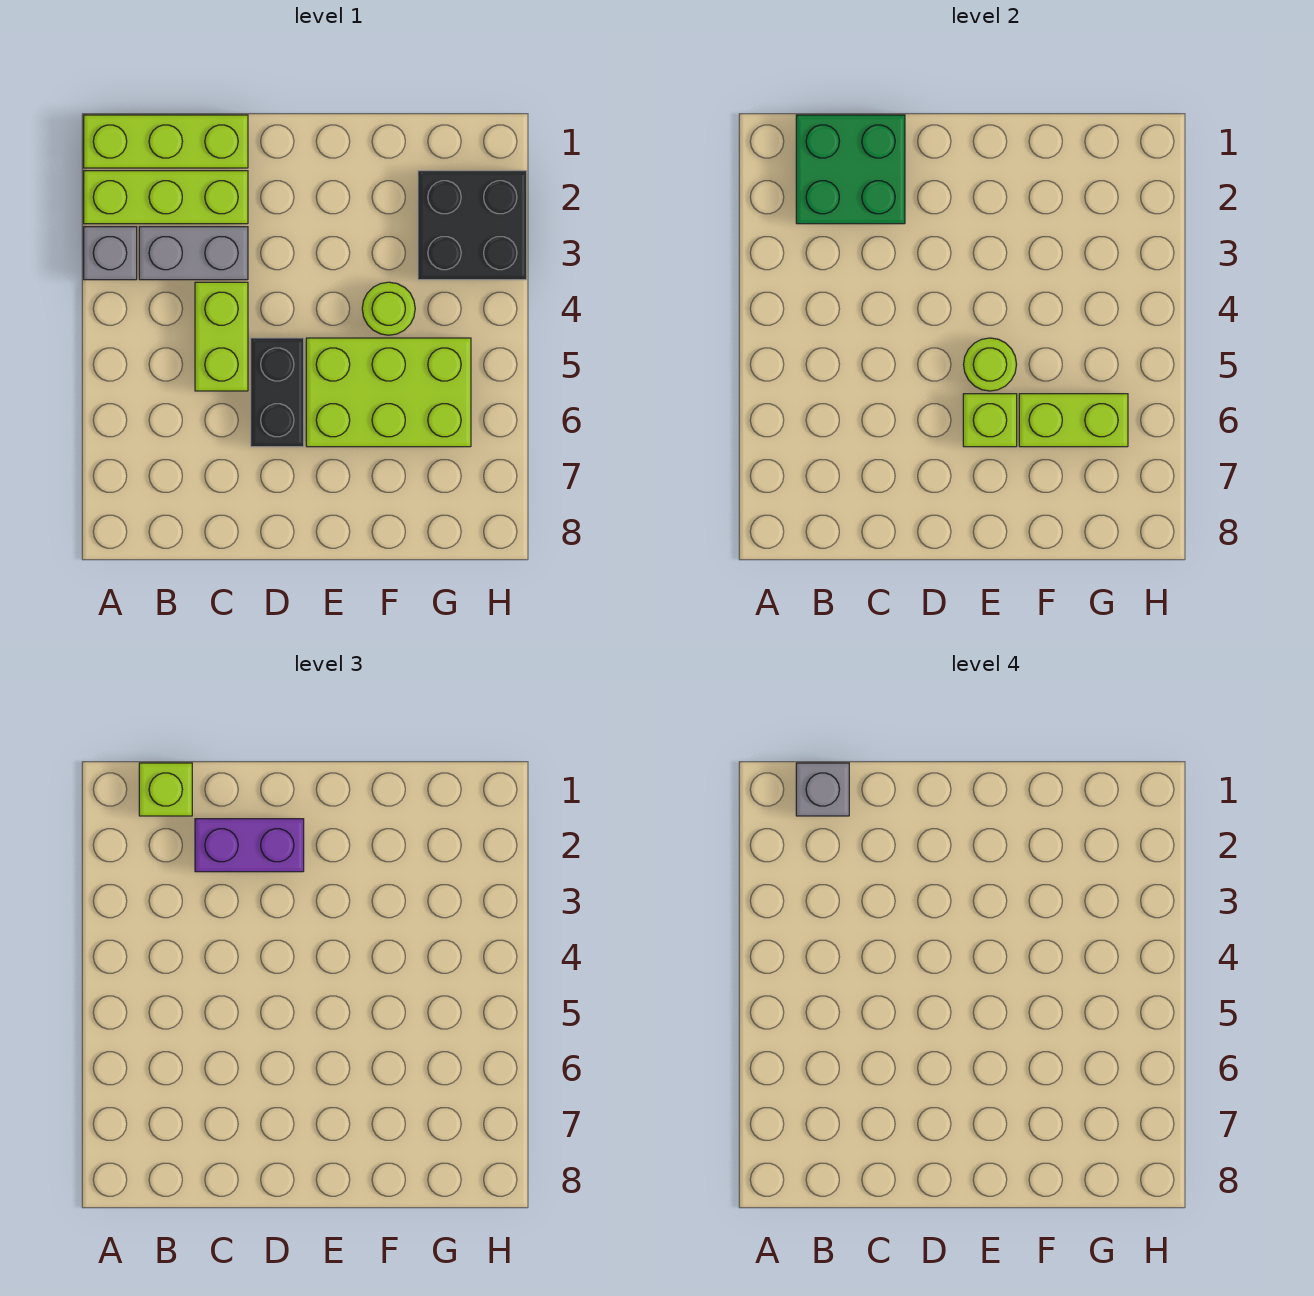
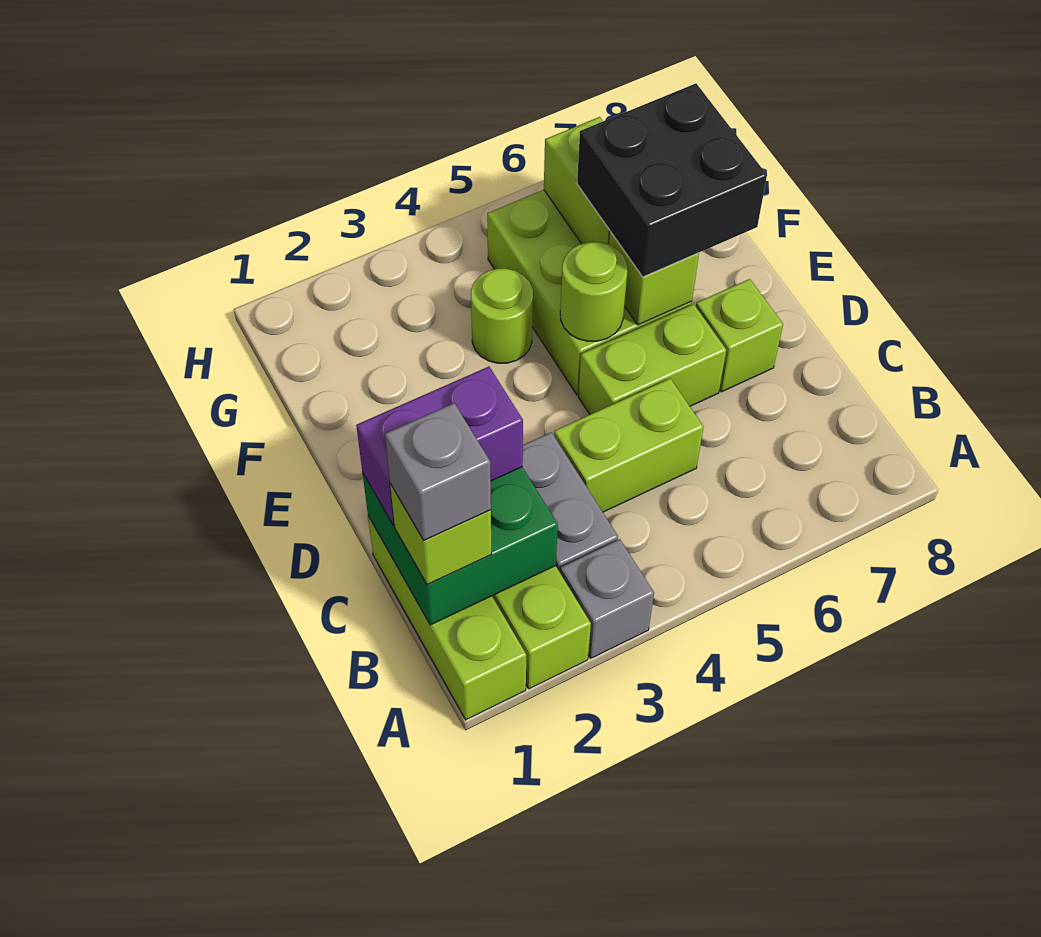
purple brick C2:D2 level 3 -> purple brick C1:C2 level 3
black brick D5:D6 level 1 -> lime brick D5:D6 level 1
none -> lime brick D7 level 1
black brick G2:H3 level 1 -> black brick E6:F7 level 3

